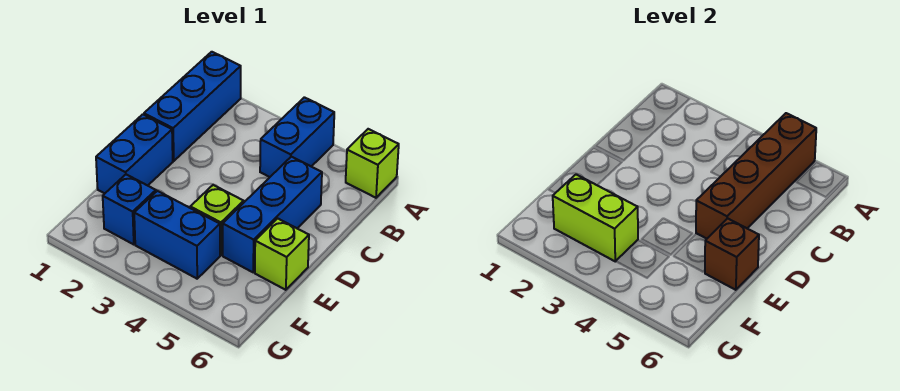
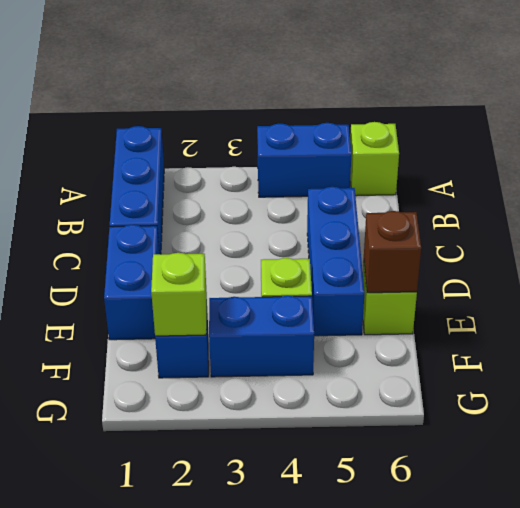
blue brick A4:B4 level 1 -> blue brick A4:A5 level 1
brown brick A5:D5 level 2 -> none
lime brick F2:F3 level 2 -> lime brick F2 level 2

